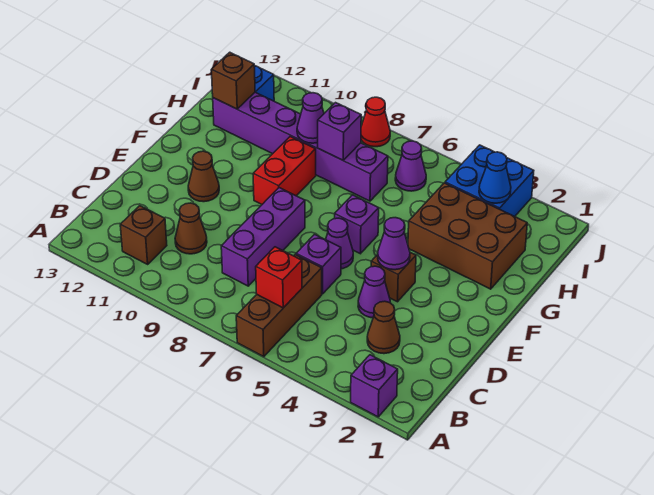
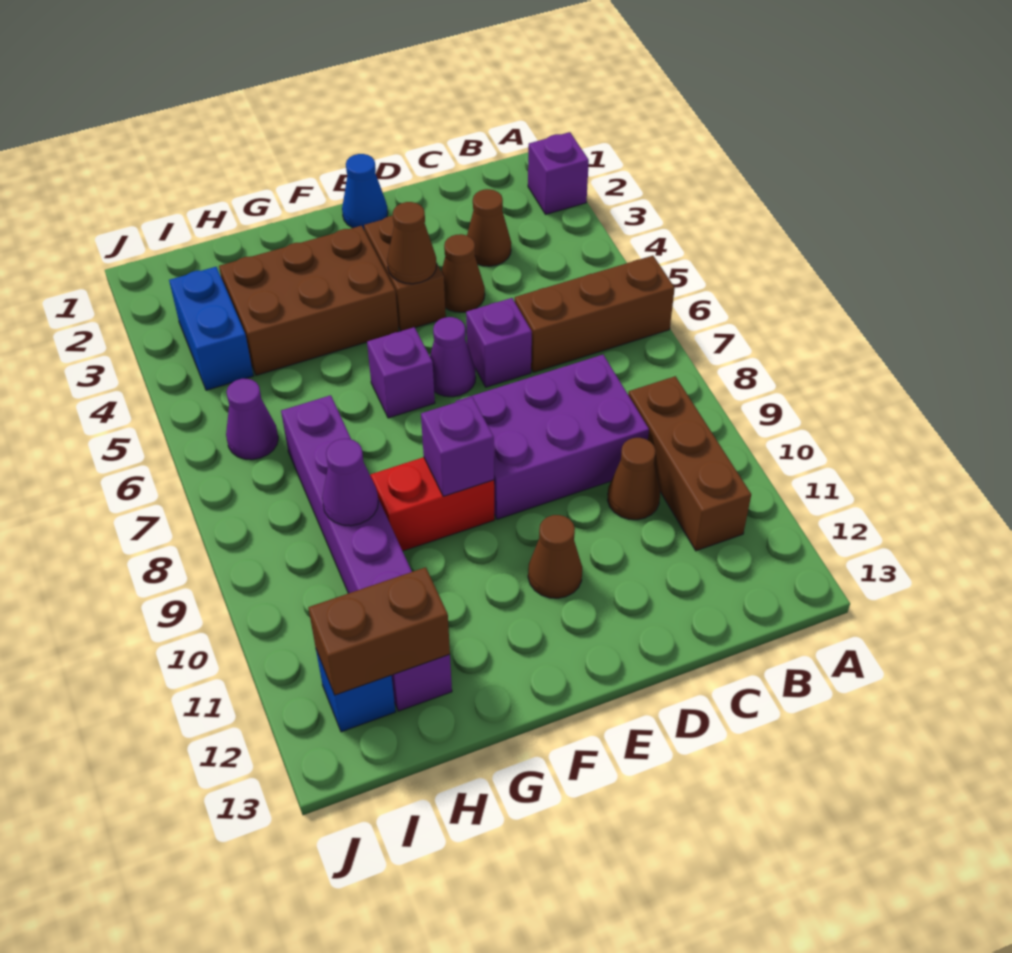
red brick B6 level 2 -> none
brown brick B11 level 1 -> brown brick B9:B11 level 1
purple brick C8:E8 level 1 -> purple brick C8:E9 level 1
purple cone D4 level 1 -> brown cone D4 level 1
brown brick E4 level 1 -> brown brick E3:E4 level 1
purple cone E4 level 2 -> brown cone E4 level 2
brown brick G2:H4 level 1 -> brown brick F3:H4 level 1
purple brick H8 level 2 -> purple brick F9 level 2
brown brick H12 level 2 -> brown brick H12:I12 level 2
blue brick I3:J4 level 1 -> blue brick I3:I4 level 1
blue cone I3 level 2 -> blue cone E1 level 1
red cone J8 level 1 -> none

